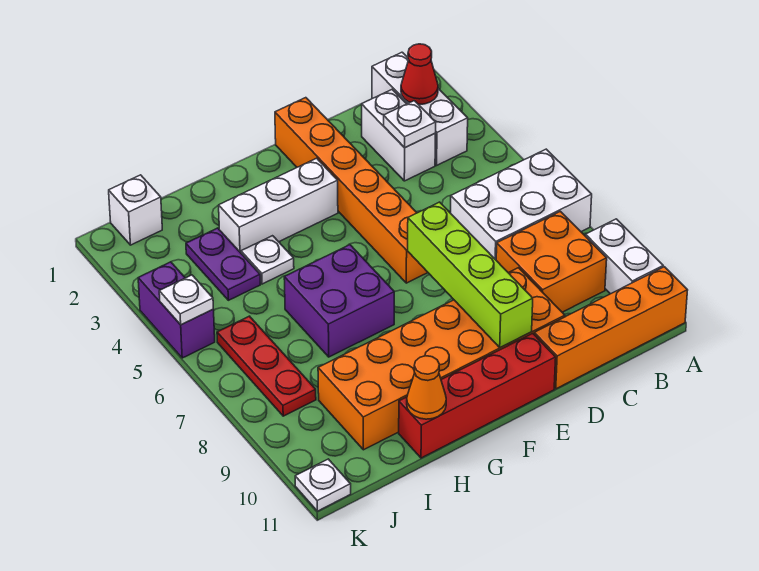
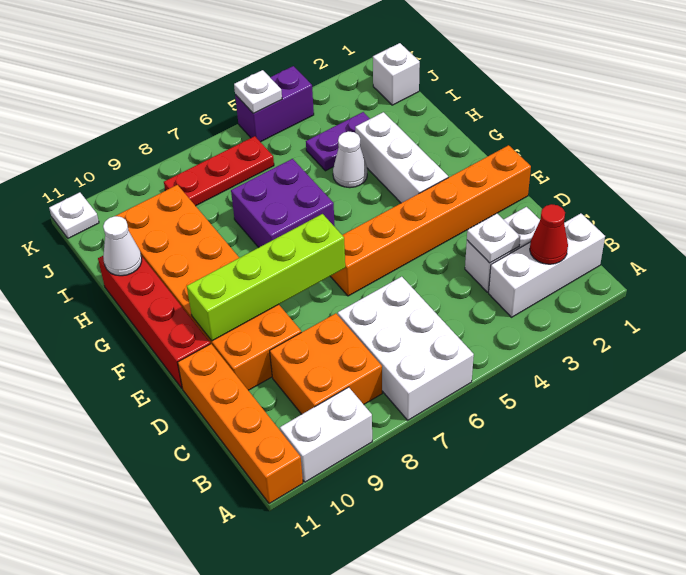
white plate H4 level 1 -> white cone H4 level 1
orange cone H11 level 2 -> white cone H11 level 2

